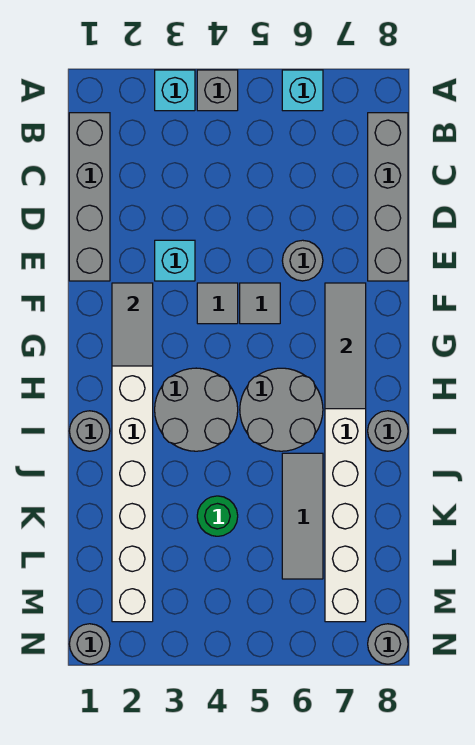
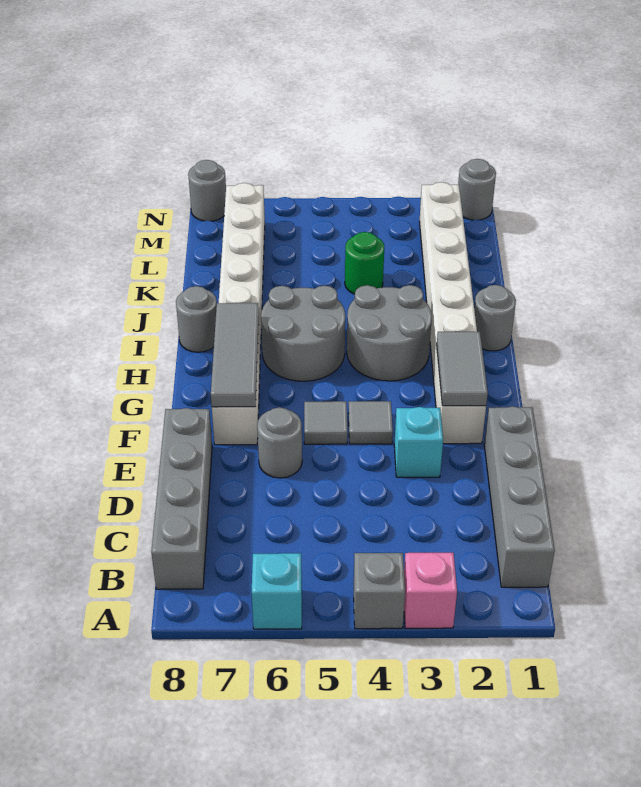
cyan brick A3 level 1 -> pink brick A3 level 1
grey tile J6:L6 level 1 -> none

